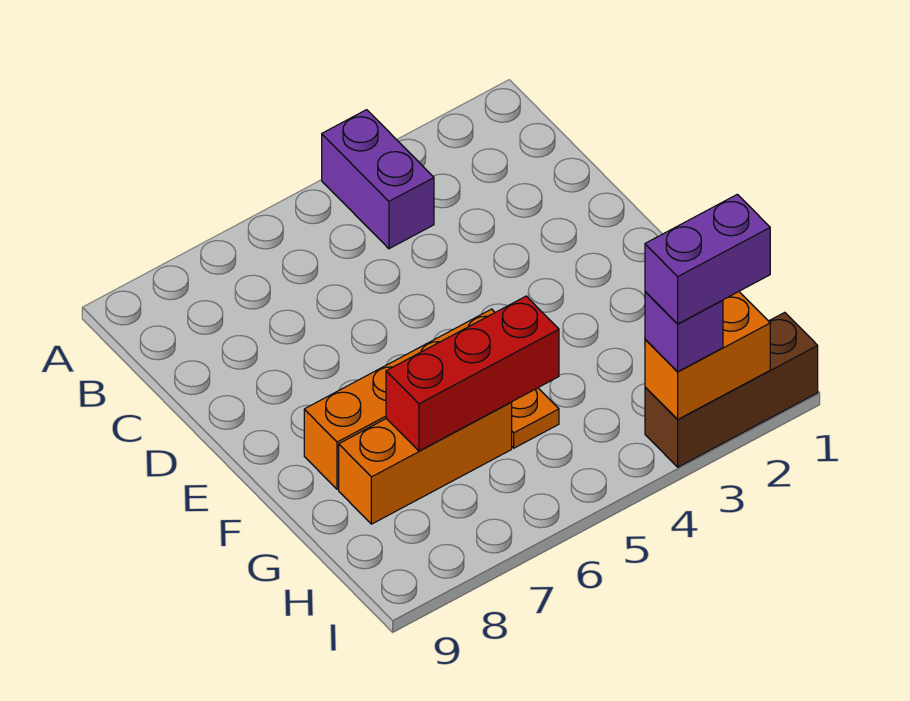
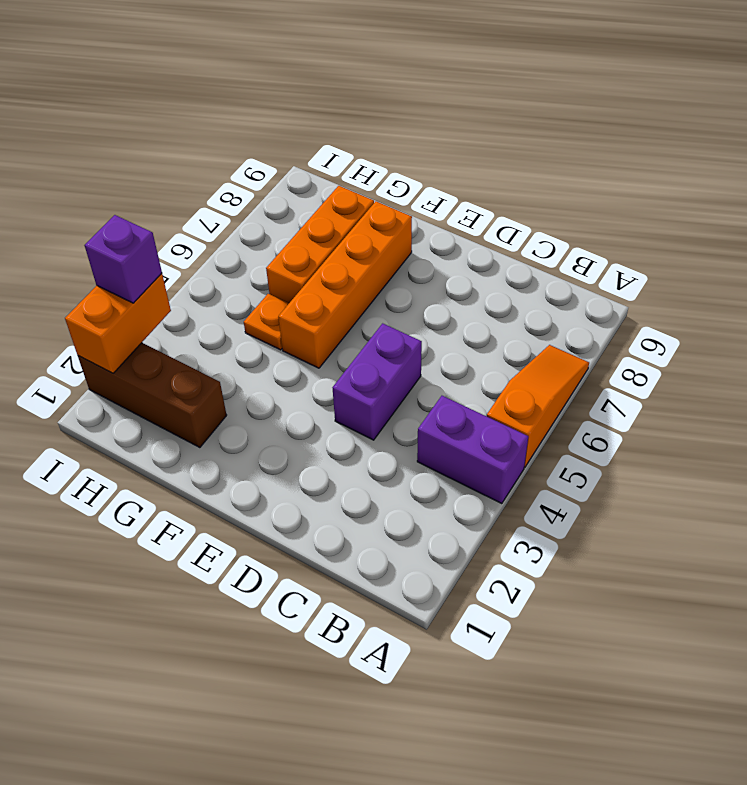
none -> orange slope A5:A7 level 1 top 5
red brick G5:G7 level 2 -> none
brown brick I1:I3 level 1 -> brown brick G2:I2 level 1
purple brick I2:I3 level 4 -> purple brick D4:D5 level 1

